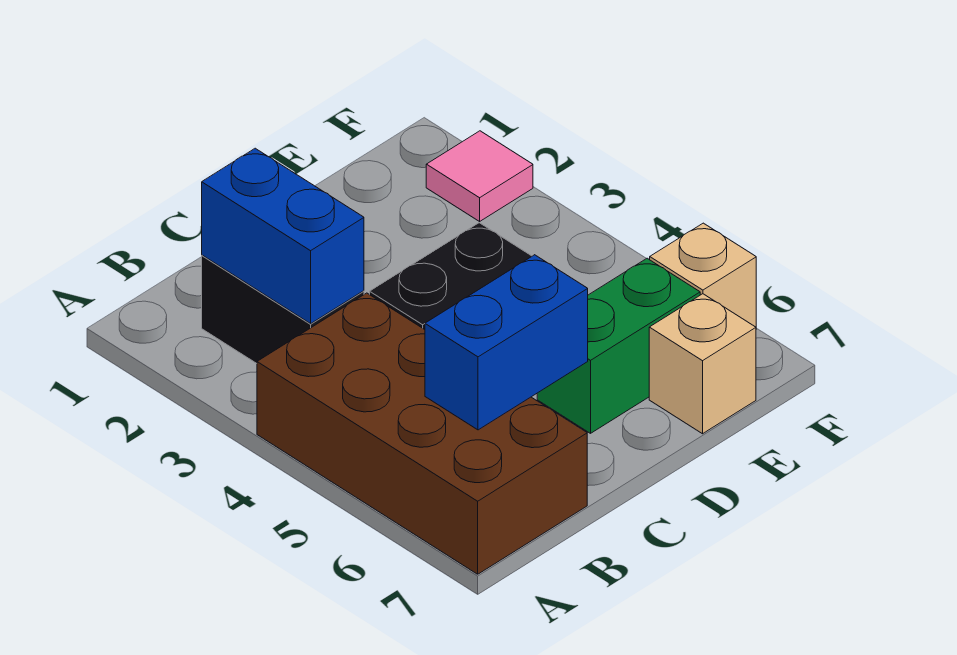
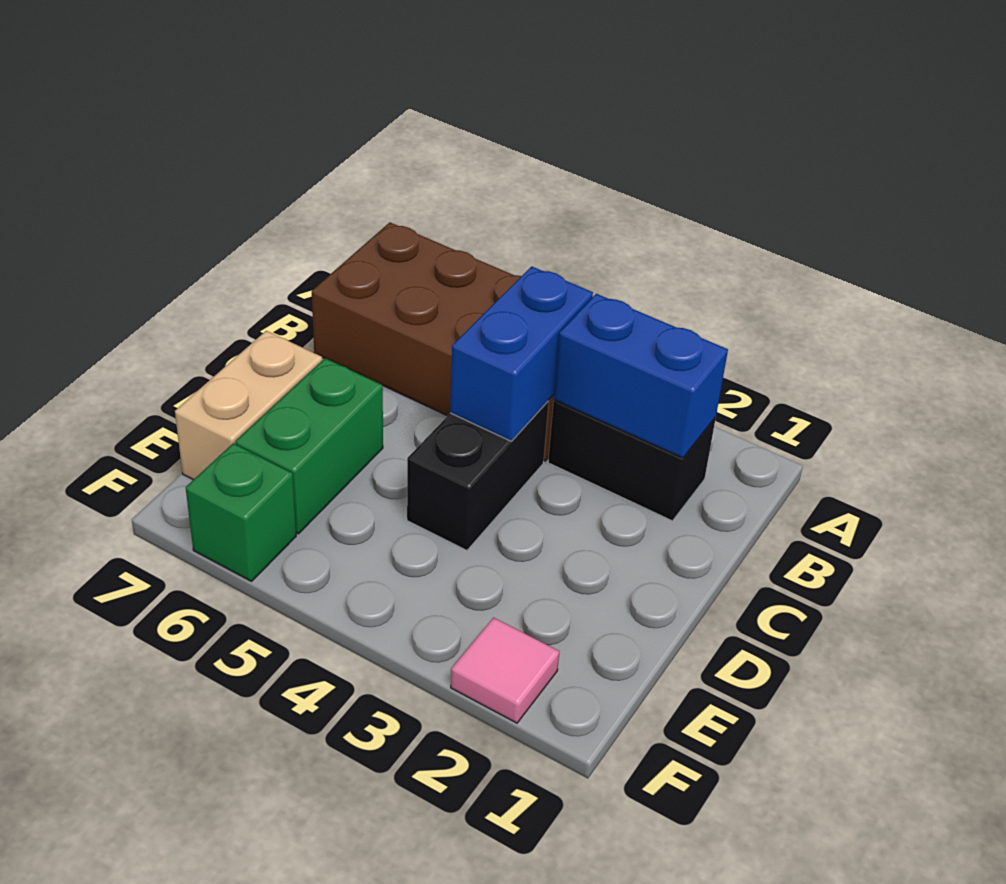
blue brick B6:C6 level 2 -> blue brick B4:C4 level 2
tan brick E7 level 1 -> tan brick D7:E7 level 1
tan brick F6 level 1 -> green brick F6 level 1

